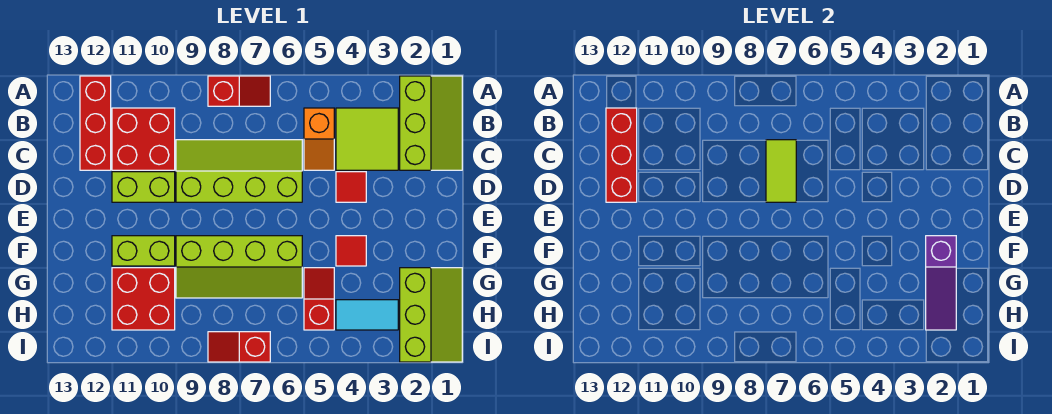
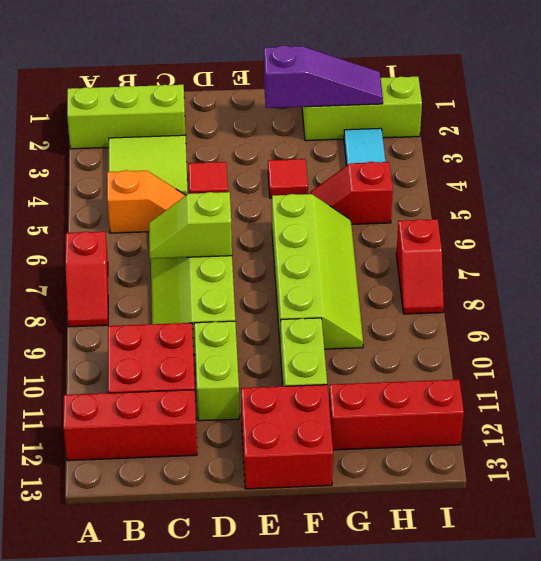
red slope A7:A8 level 1 top 8 -> red slope A7:A8 level 1 top 7
red brick B12:D12 level 2 -> red brick G12:I12 level 1
lime tile C7:D7 level 2 -> lime slope C7:D7 level 2 top D
red brick G10:H11 level 1 -> red brick E12:F13 level 1

